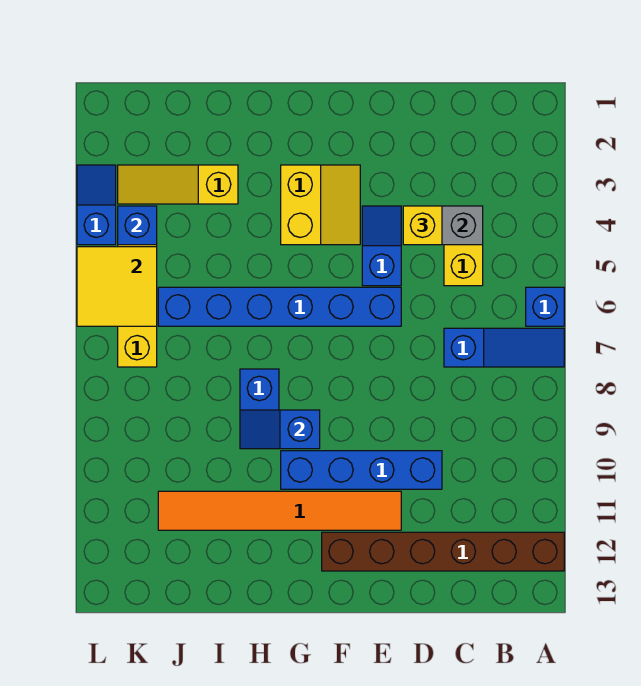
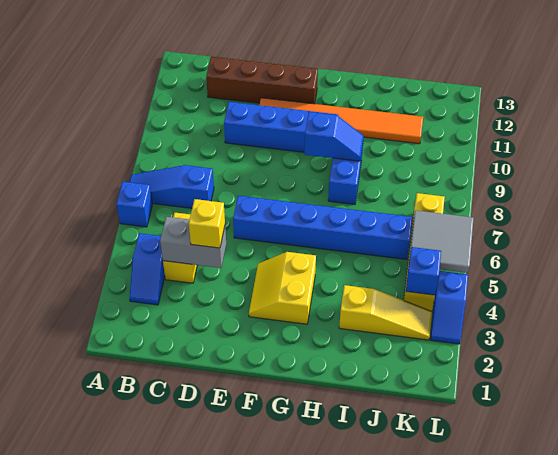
brown brick A12:F12 level 1 -> brown brick C12:F12 level 1
blue slope E4:E5 level 1 top 5 -> blue slope B3:B4 level 1 top 4
yellow tile K5:L6 level 2 -> grey tile K5:L6 level 2

